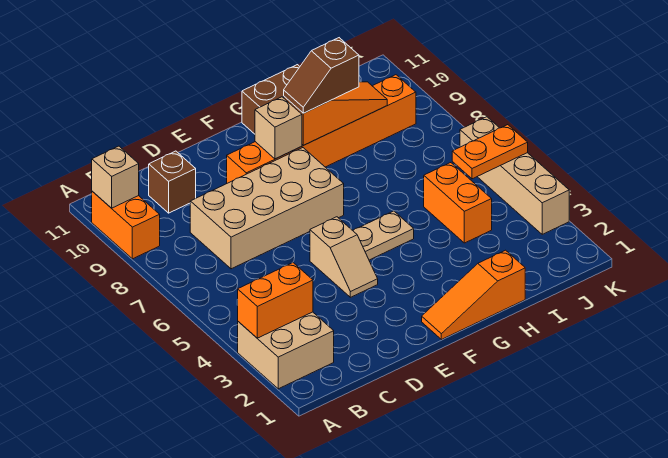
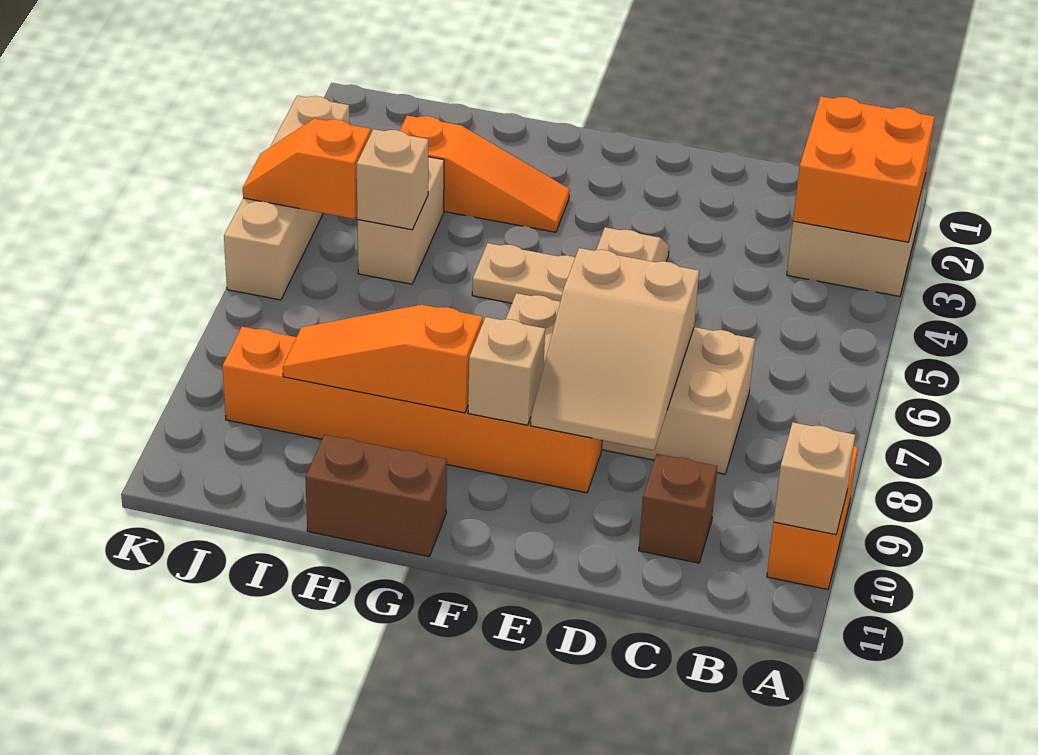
orange brick A3:B3 level 2 -> orange brick A2:B3 level 2
none -> tan slope D7:E9 level 2 top 7
orange slope F1:H1 level 1 top H -> orange slope G3:I3 level 1 top I
brown slope G9:H9 level 3 top H -> none
orange brick I4:I5 level 1 -> tan brick I4:I5 level 1
none -> tan brick I5 level 2
orange plate J5:K5 level 2 -> orange slope J5:K5 level 2 top J

